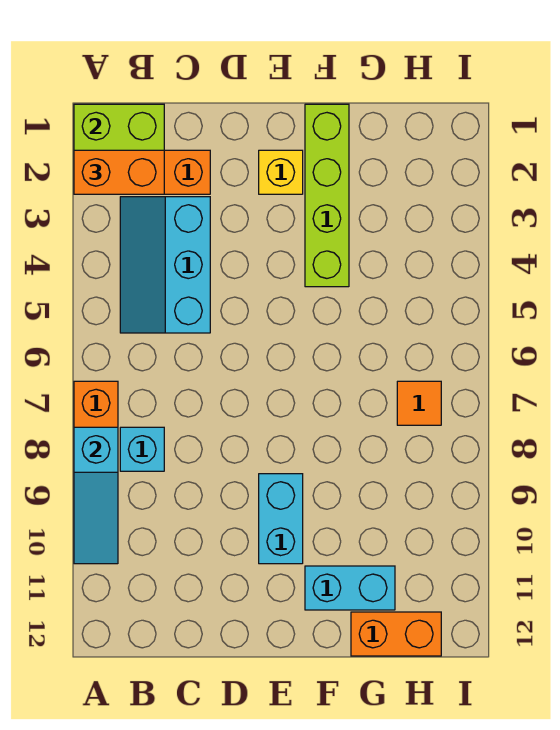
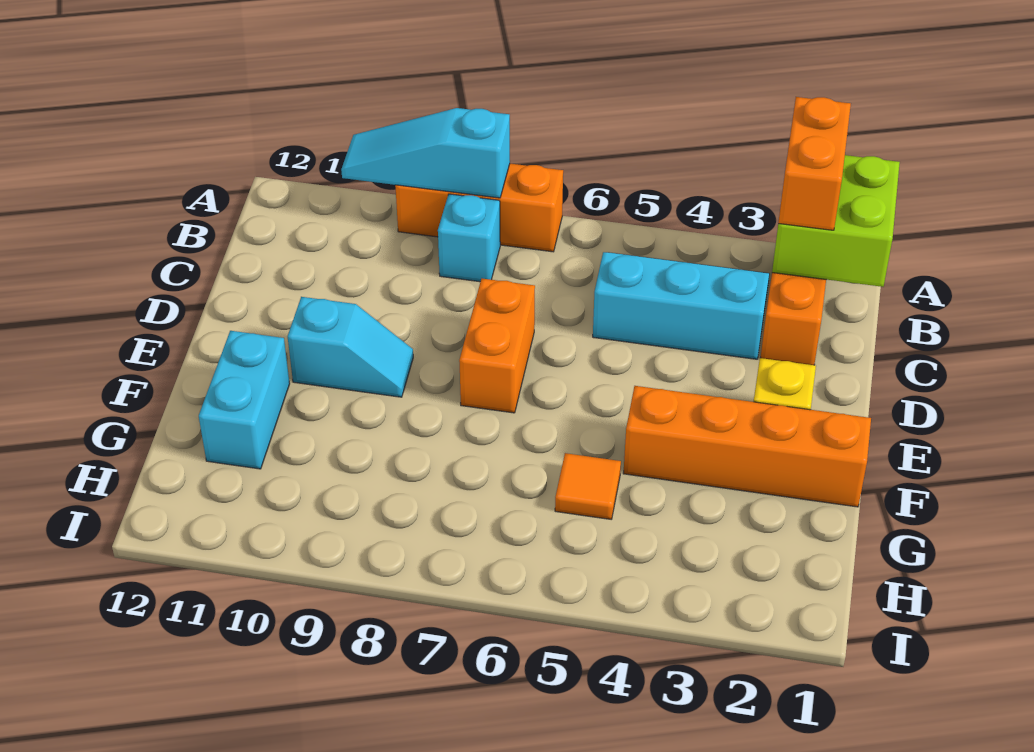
cyan brick E9:E10 level 1 -> cyan slope E9:E10 level 1 top 10
lime brick F1:F4 level 1 -> orange brick F1:F4 level 1
orange brick G12:H12 level 1 -> orange brick D7:E7 level 1
orange tile H7 level 1 -> orange tile G5 level 1

